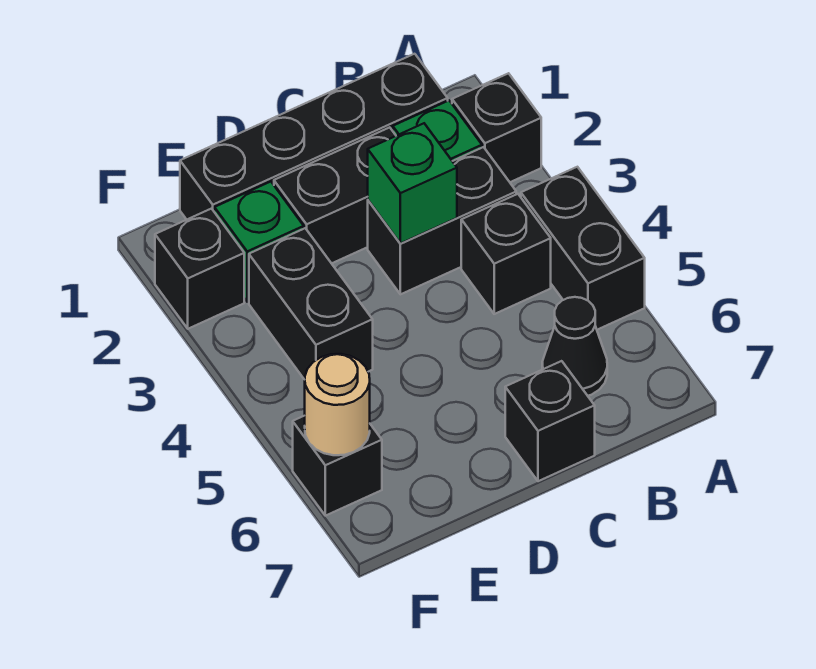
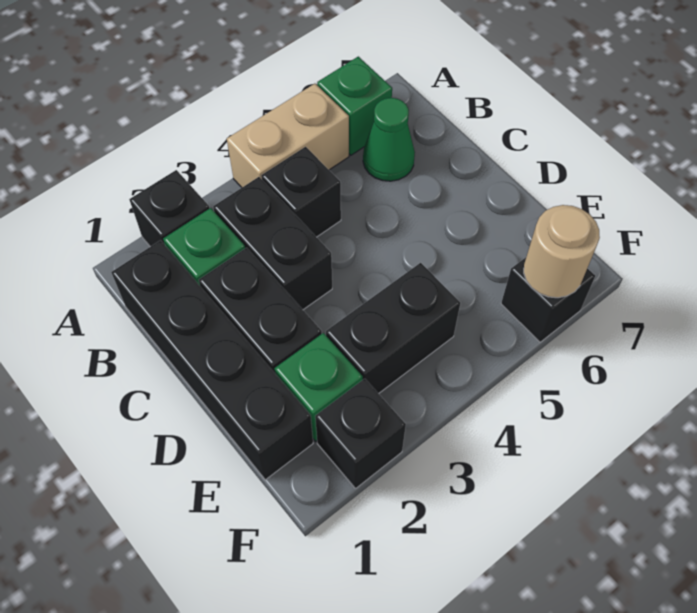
black brick A4:A5 level 1 -> tan brick A4:A5 level 1
black cone B6 level 1 -> green cone B6 level 1
green brick C3 level 2 -> green brick A6 level 1
black brick C7 level 1 -> none

